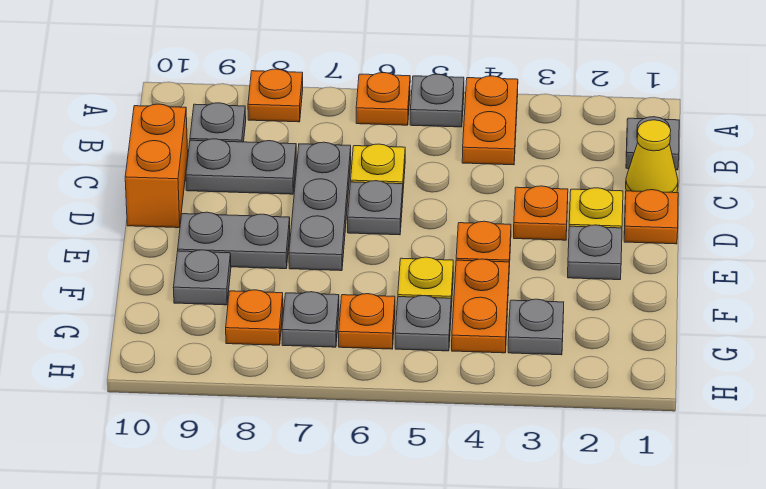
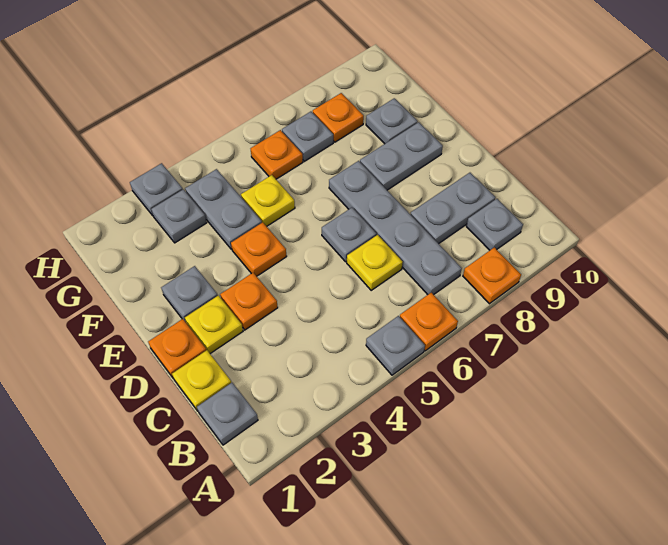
orange plate A4:B4 level 1 -> none
yellow cone C1 level 1 -> yellow plate C1 level 1
grey plate C7:E7 level 1 -> grey plate B7:E7 level 1
orange brick C10:D10 level 1 -> none
orange plate F4:G4 level 1 -> grey plate F4:G4 level 1
grey plate G5 level 1 -> grey plate H3 level 1

